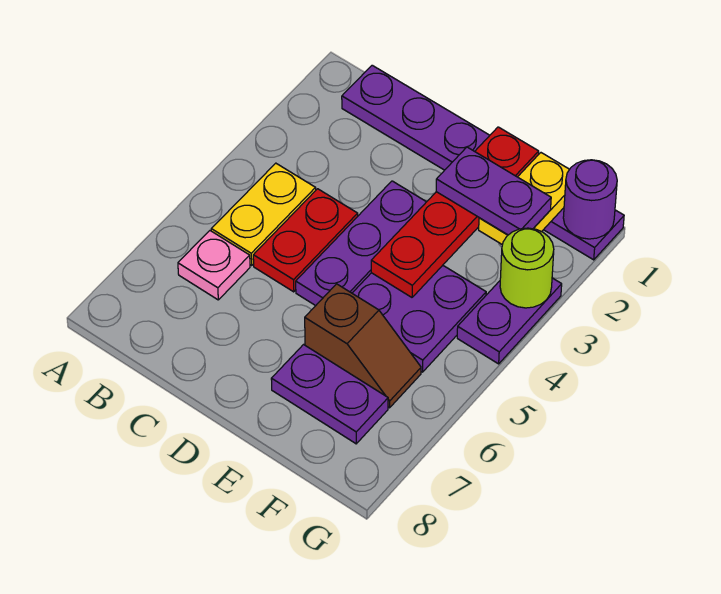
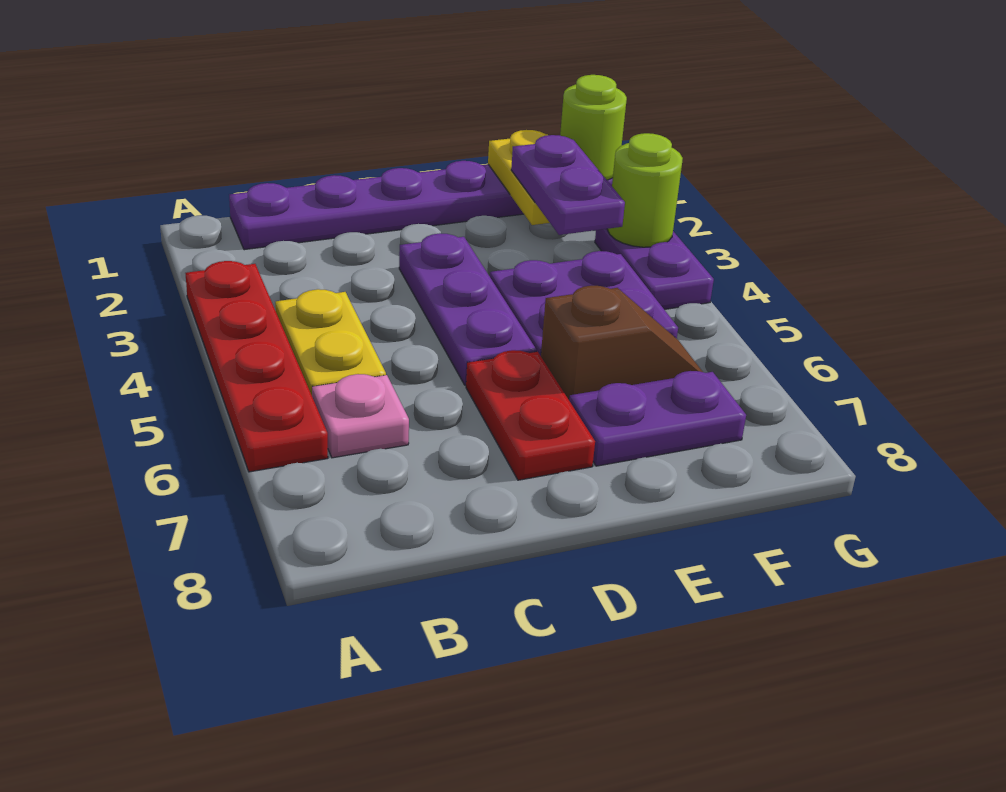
red plate C4:C5 level 1 -> red plate D6:D7 level 1
red plate E1:E4 level 2 -> red plate A3:A6 level 1
purple plate E2:F2 level 3 -> purple plate F2:F3 level 3
purple round brick G1 level 2 -> lime round brick G1 level 2

